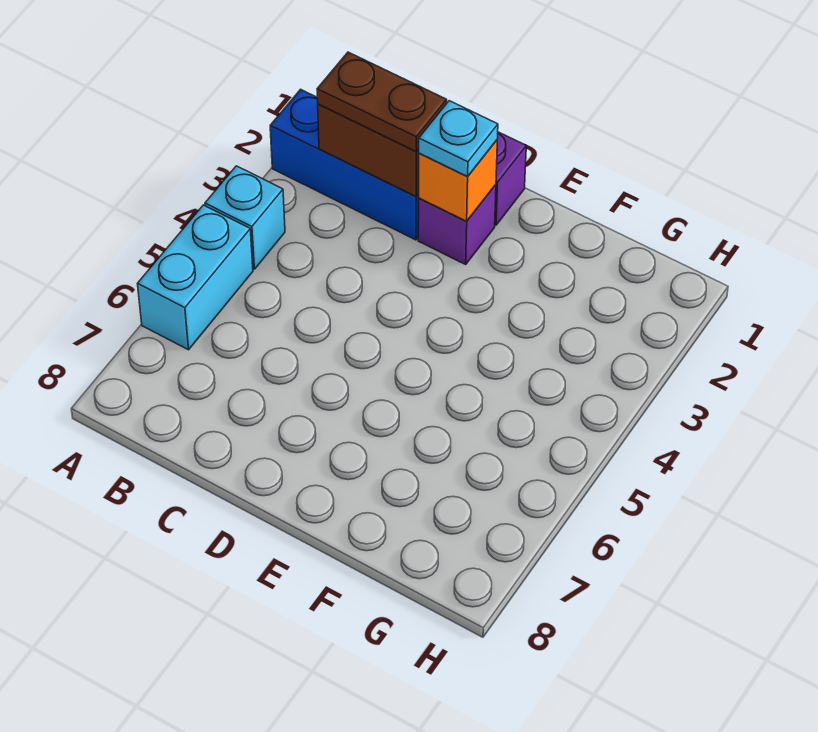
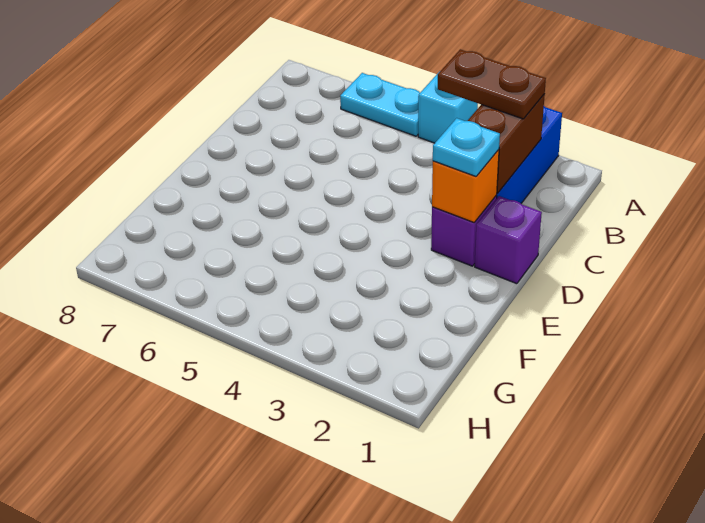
cyan brick A5:A6 level 1 -> cyan plate A5:A6 level 1
brown plate B2:C2 level 3 -> brown plate B2:B3 level 3

